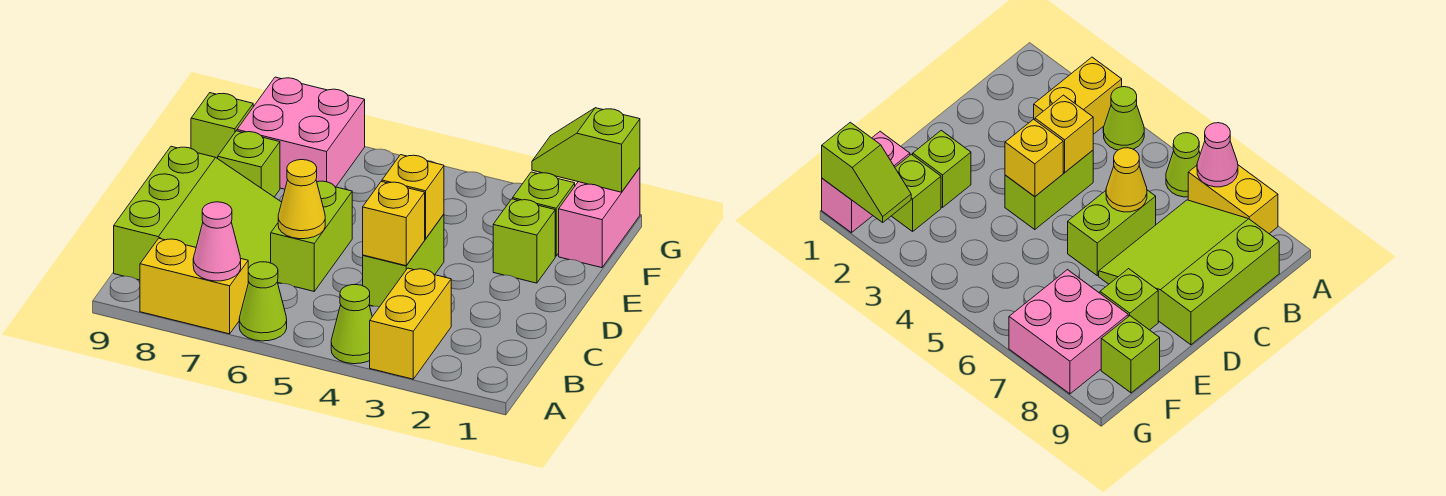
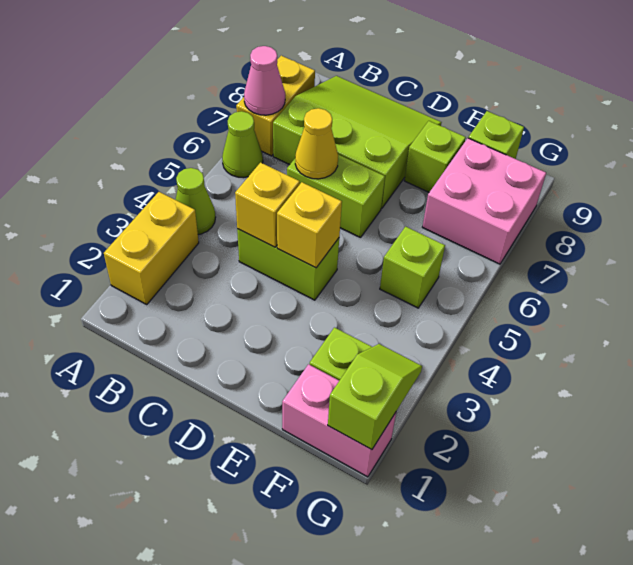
yellow brick A3:B3 level 1 -> yellow brick A2:A3 level 1
lime slope B7:D9 level 1 top 9 -> lime slope B7:D9 level 1 top 7
lime brick E2 level 1 -> lime brick F5 level 1

